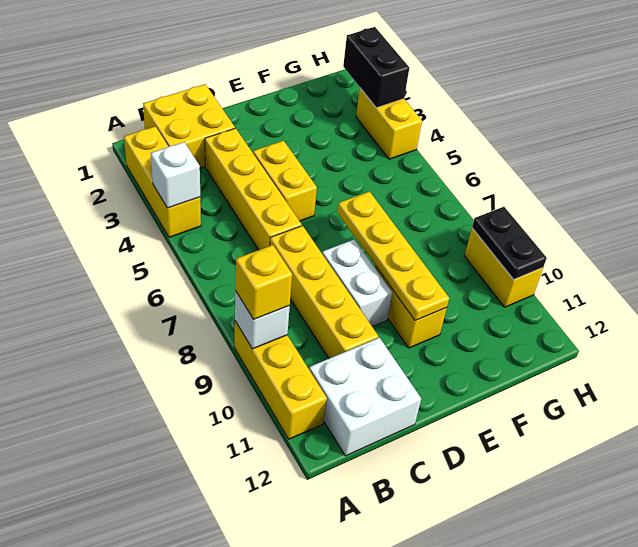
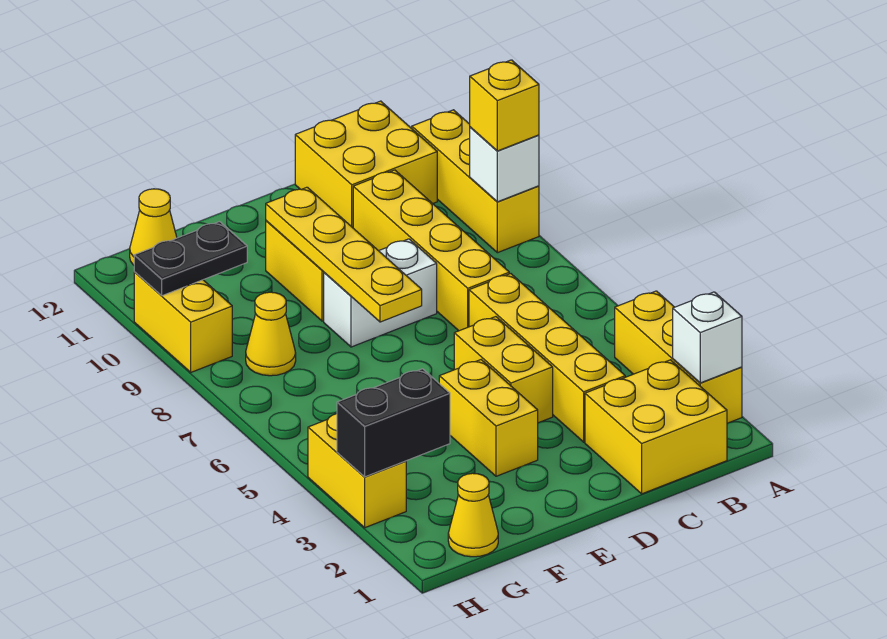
white brick A4 level 2 -> white brick A2 level 2
white brick B11:C12 level 1 -> yellow brick B11:C12 level 1
white brick D8:D9 level 1 -> white brick D8:E8 level 1
none -> yellow brick E3:E4 level 1
none -> yellow cone G1 level 1
none -> yellow cone G8 level 1
none -> yellow cone G12 level 1
black brick H2:H3 level 2 -> black brick G3:H3 level 2
black plate H9:H10 level 2 -> black plate G10:H10 level 2

